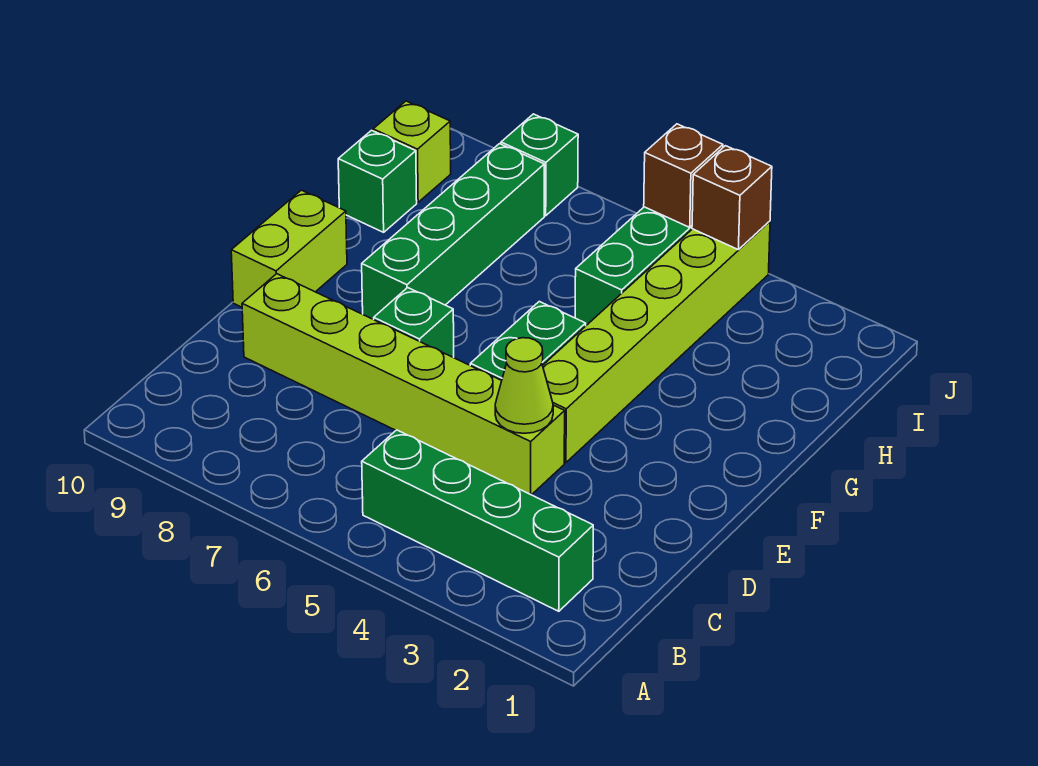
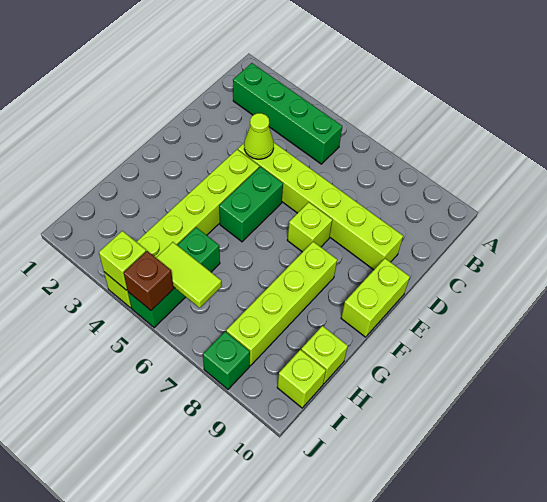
green brick E7 level 1 -> lime brick E7 level 1
green brick F8:I8 level 1 -> lime brick F8:I8 level 1
green brick H10 level 1 -> lime brick H10 level 1
none -> lime tile I5:I6 level 2
brown brick J4 level 2 -> lime brick J4 level 2

